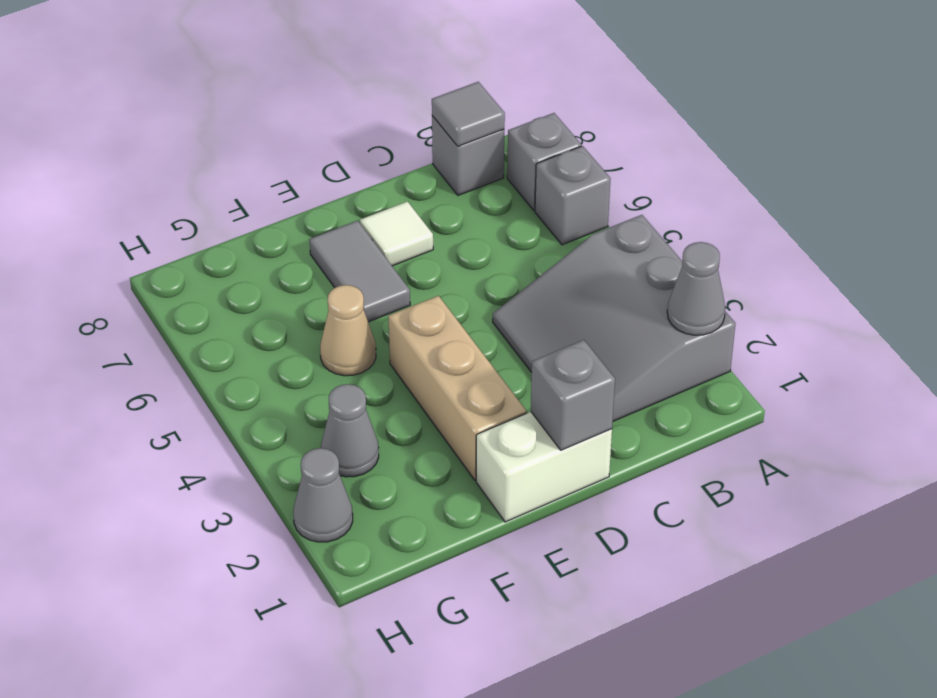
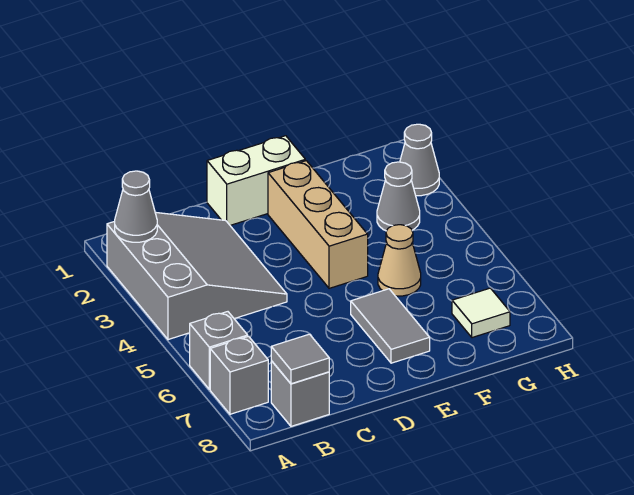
grey brick D1 level 2 -> none
white tile D7 level 1 -> white tile G7 level 1

